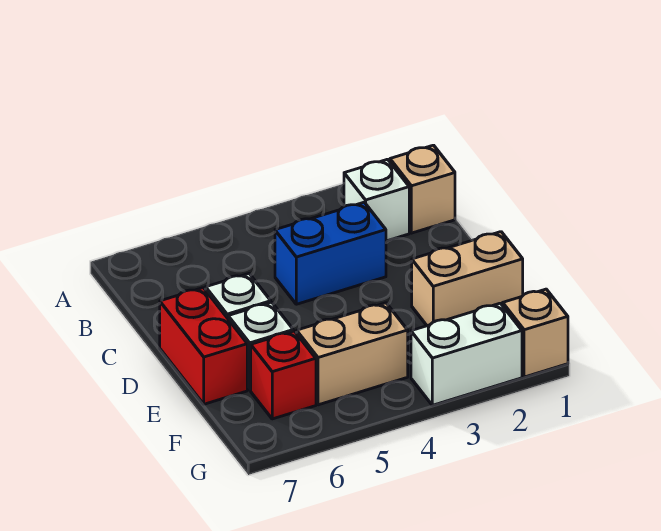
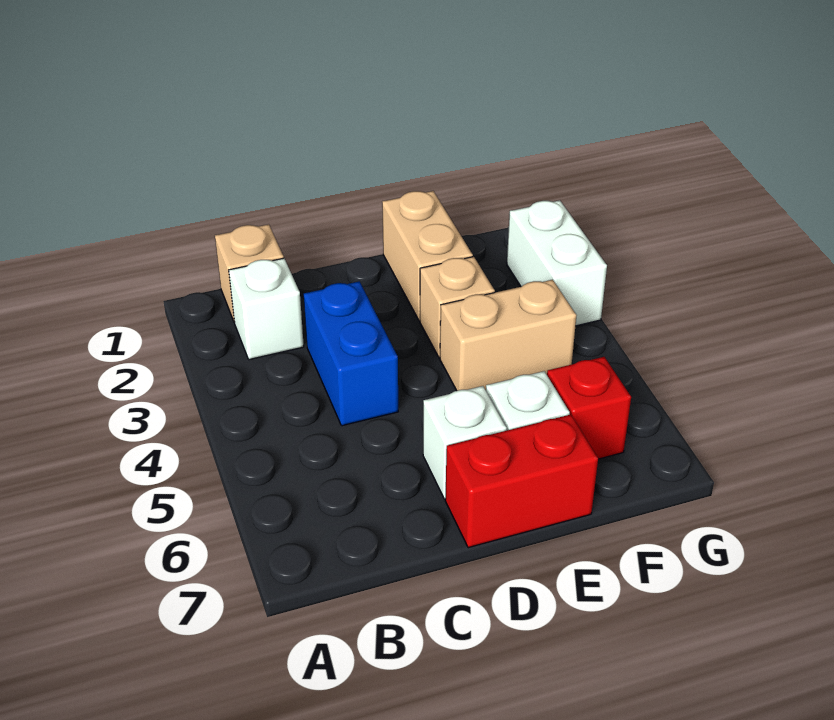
tan brick F4:F5 level 1 -> tan brick E4:F4 level 1
tan brick G1 level 1 -> tan brick E3 level 1

